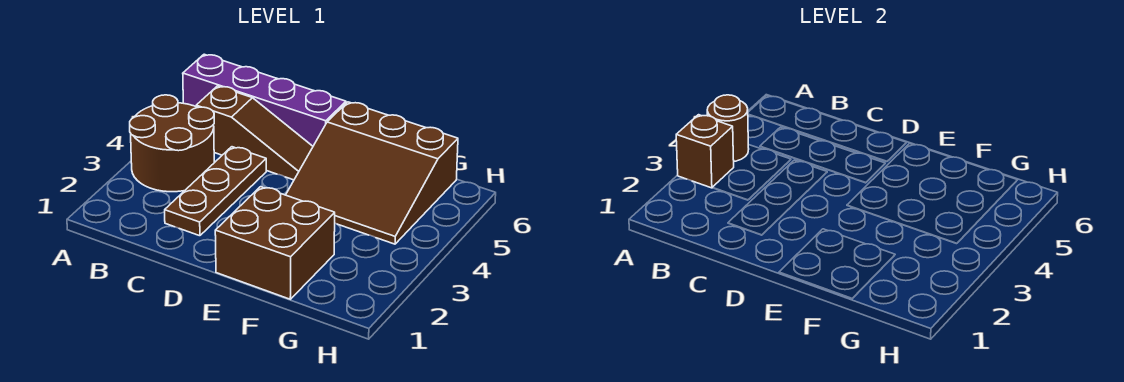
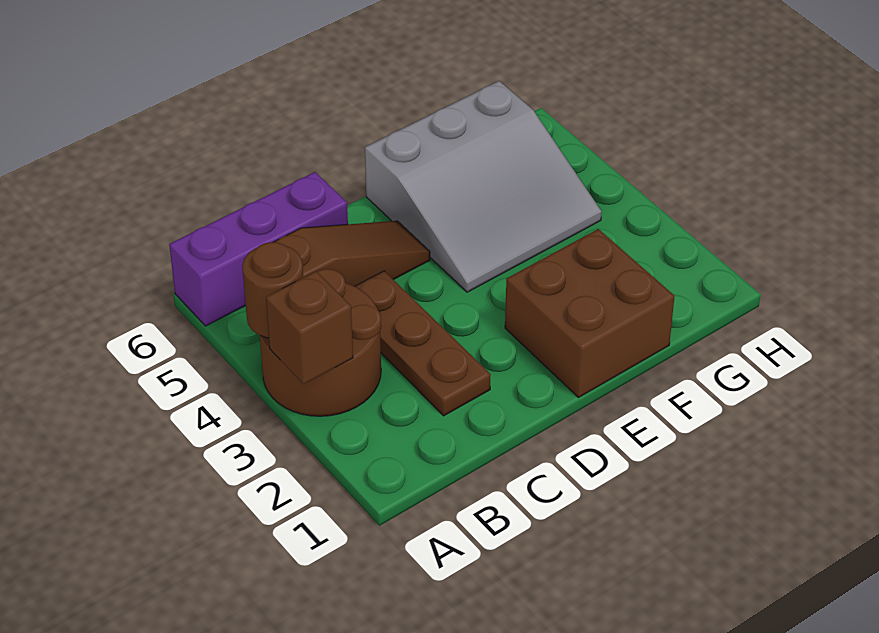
purple brick A6:D6 level 1 -> purple brick A6:C6 level 1
brown slope E4:G6 level 1 top 6 -> grey slope E4:G6 level 1 top 6

